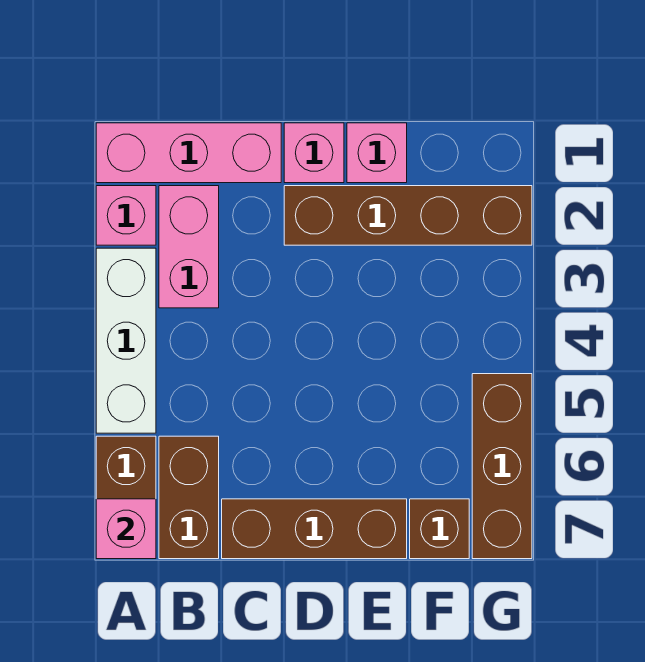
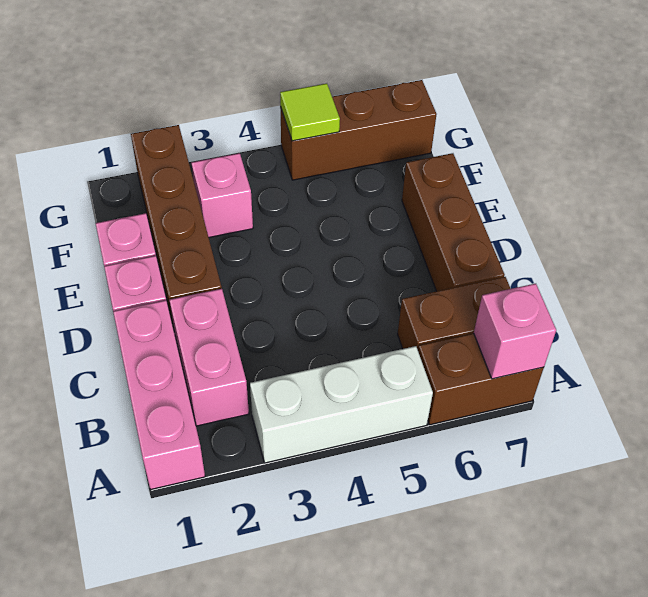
pink brick A2 level 1 -> pink brick F3 level 1
pink brick B2:B3 level 1 -> pink brick B2:C2 level 1
brown brick F7 level 1 -> none
none -> lime tile G5 level 2

